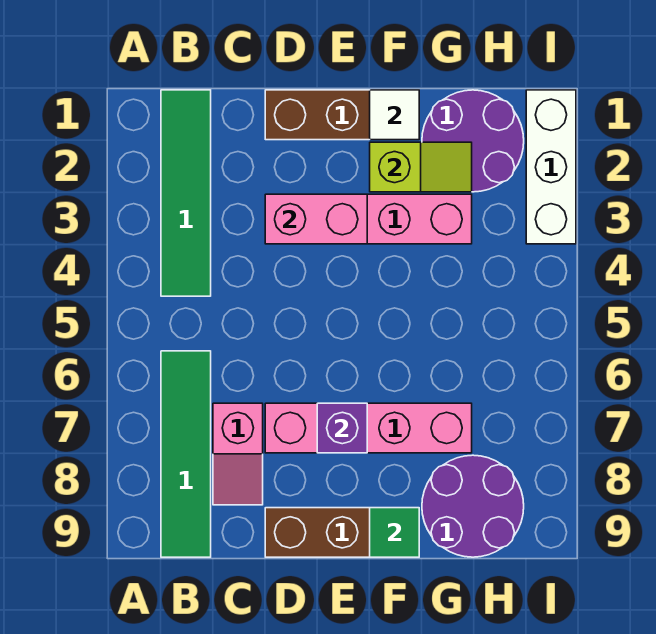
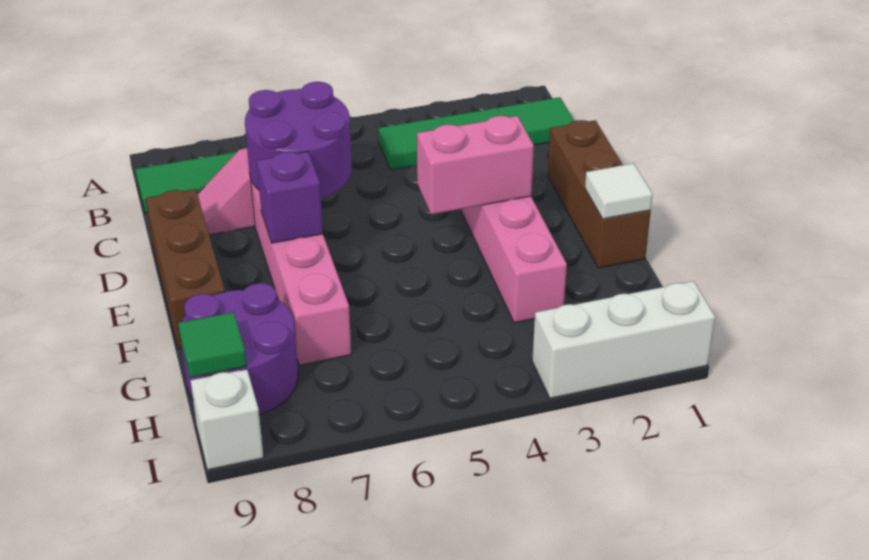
pink brick D3:E3 level 2 -> pink brick E3:E4 level 2
lime slope F2:G2 level 2 top F -> none
green tile F9 level 2 -> green tile H9 level 2
purple round brick G1:H2 level 1 -> purple round brick C6:D7 level 2
none -> white brick I9 level 1

